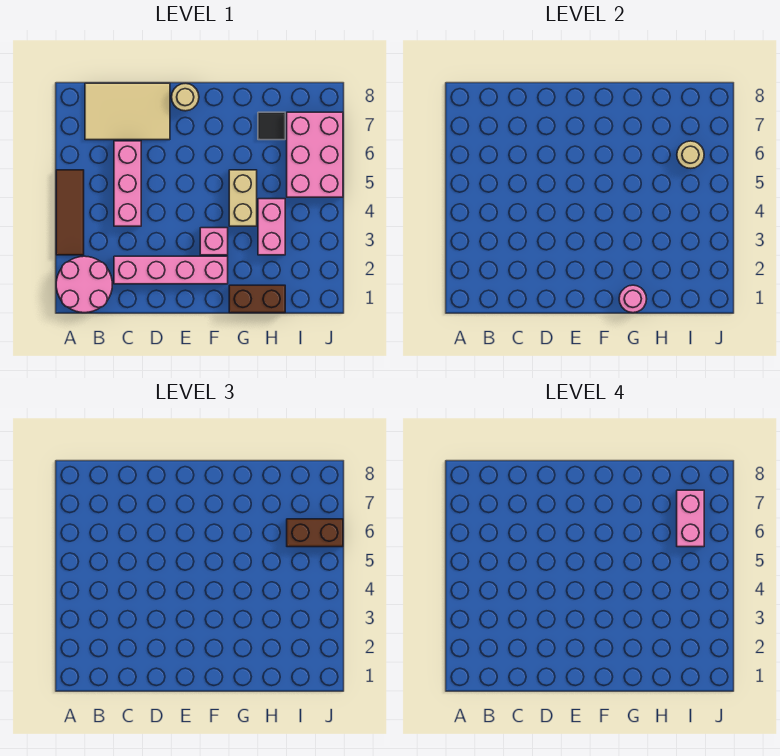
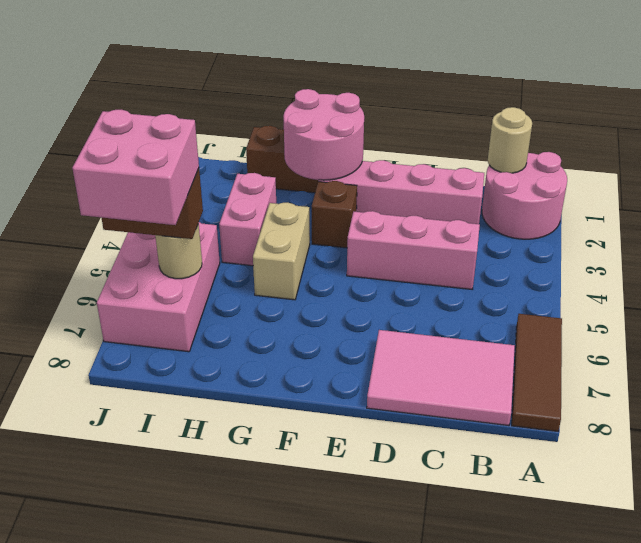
brown tile A3:A5 level 1 -> brown tile A6:A8 level 1
tan tile B7:D8 level 1 -> pink tile B7:D8 level 1
pink brick C4:C6 level 1 -> pink brick C4:E4 level 1
tan round brick E8 level 1 -> tan round brick B1 level 2
pink brick F3 level 1 -> brown brick F3 level 1
pink round brick G1 level 2 -> pink round brick F1:G2 level 2
black tile H7 level 1 -> none
pink brick I6:I7 level 4 -> pink brick I6:J7 level 4

